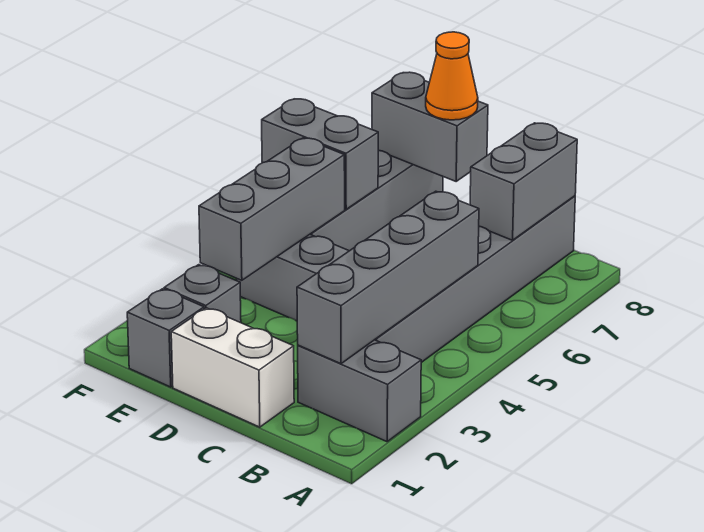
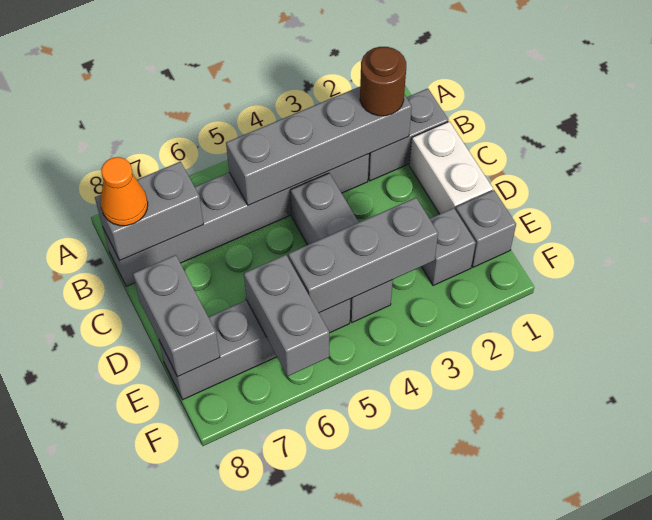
grey brick A2:B2 level 1 -> grey brick B1:B2 level 1
none -> brown round brick B2 level 3
orange cone D8 level 3 -> orange cone B8 level 3

